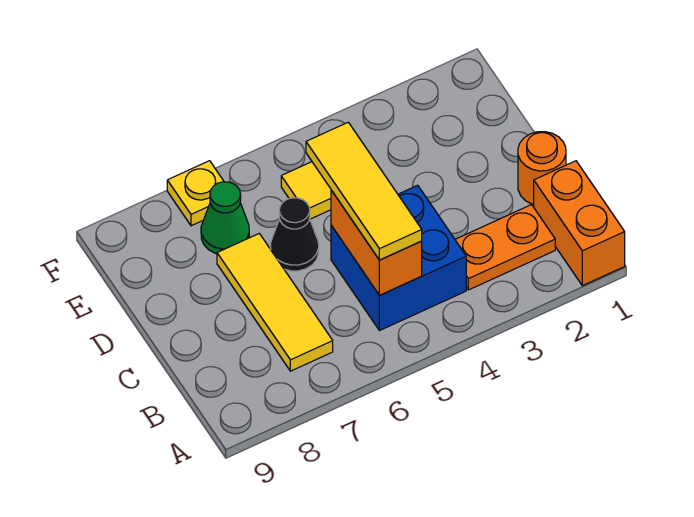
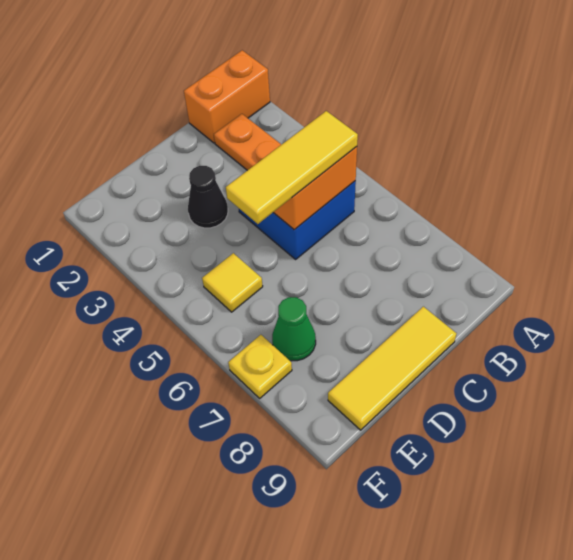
yellow tile B7:D7 level 1 -> yellow tile C9:E9 level 1
orange round brick C1 level 1 -> none
black cone D6 level 1 -> black cone D3 level 1

